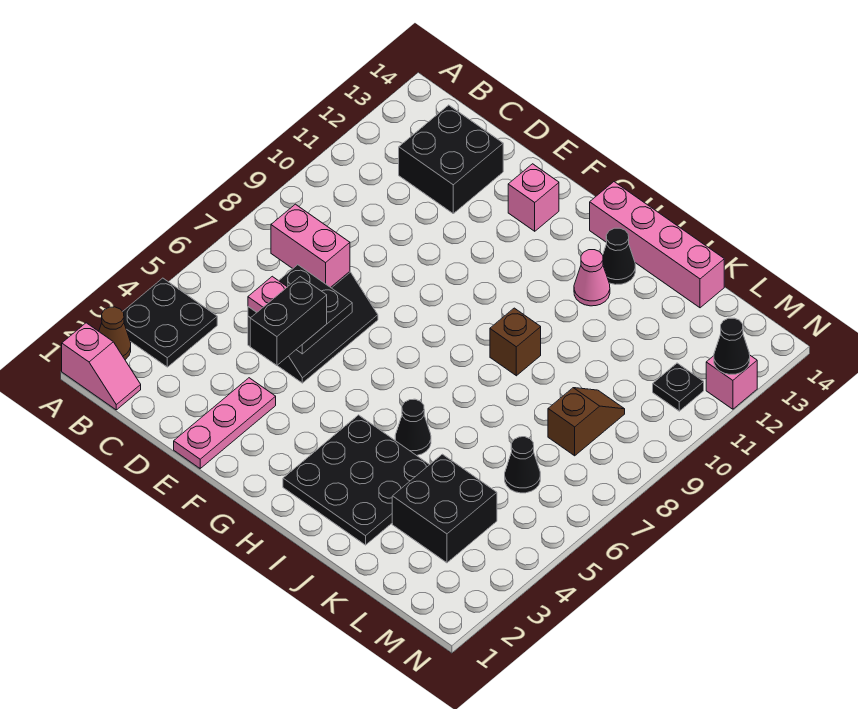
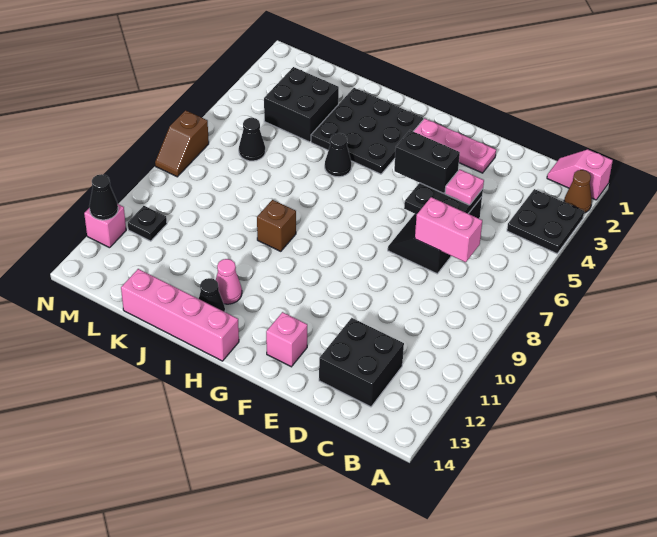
pink plate E1:E3 level 1 -> pink plate E2:G2 level 1
black brick E4:E5 level 3 -> black brick E5:F5 level 3
brown slope L8:L9 level 1 top 8 -> brown slope N7:N8 level 1 top 7

